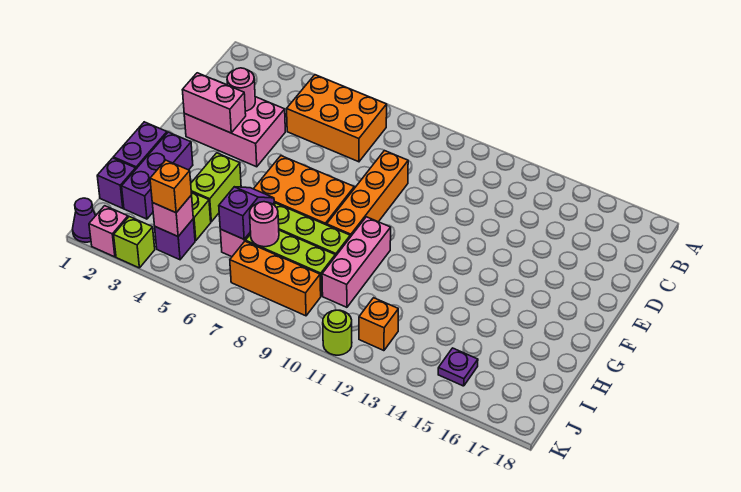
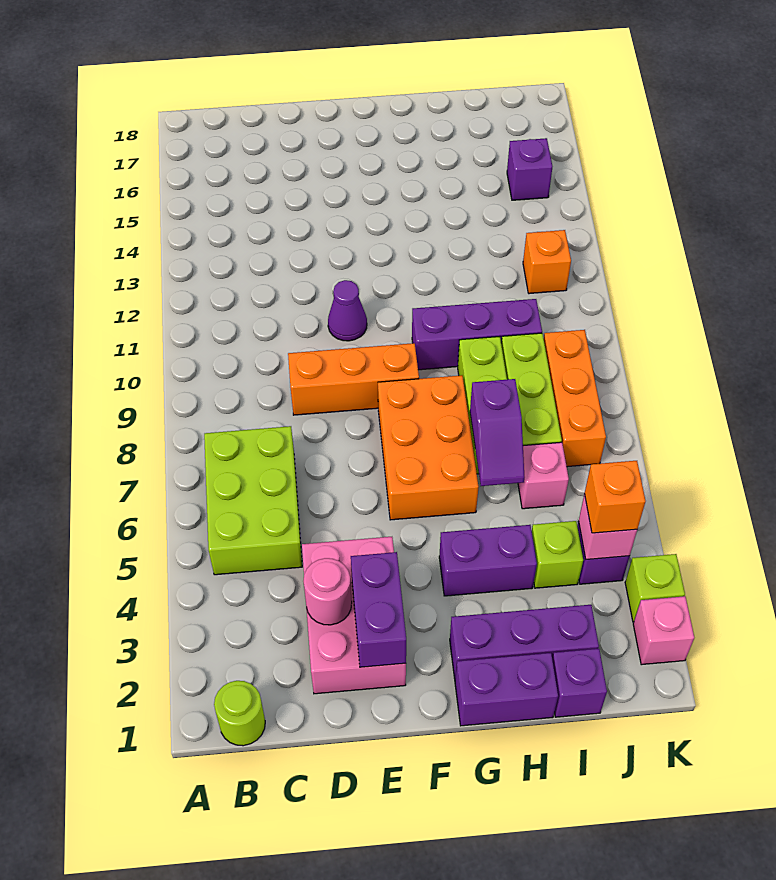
orange brick B5:C7 level 1 -> lime brick B5:C7 level 1
orange brick D9:G9 level 1 -> orange brick D9:F9 level 1
pink brick E2:E3 level 2 -> purple brick E2:E3 level 2
lime brick G4:H4 level 1 -> purple brick G4:H4 level 1
pink brick G10:I10 level 1 -> purple brick G10:I10 level 1
purple slope H6:I6 level 2 top I -> purple slope H6:H7 level 2 top 7
pink round brick I7 level 2 -> none
purple plate J15 level 1 -> purple brick J15 level 1
purple cone K1 level 1 -> purple cone E11 level 1
lime round brick K11 level 1 -> lime round brick B1 level 1

